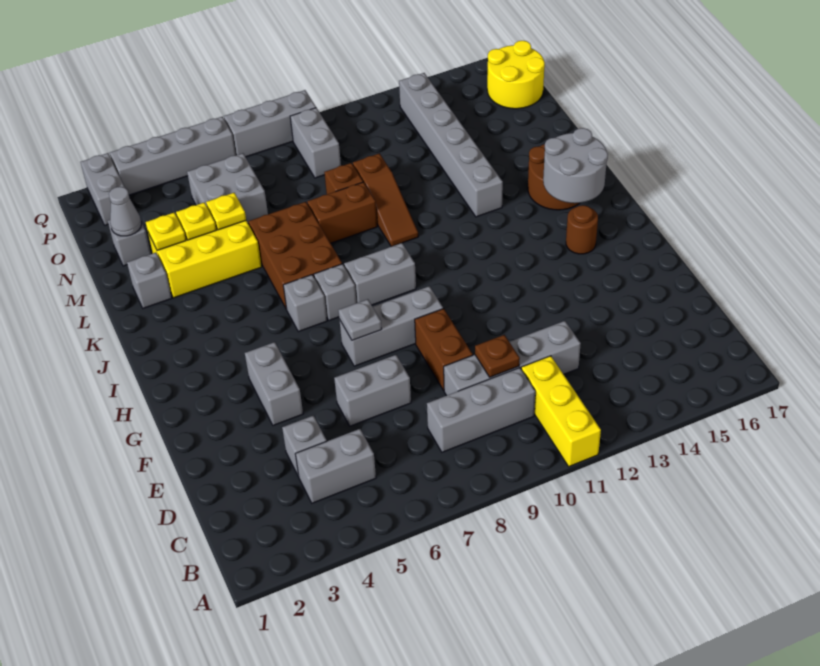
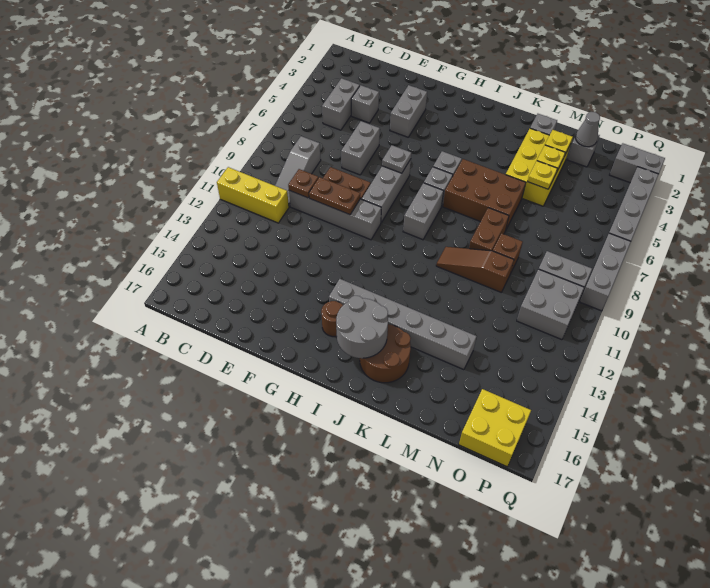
grey brick C8:C10 level 1 -> grey slope C8:C10 level 1 top 8
grey brick D9:D12 level 1 -> grey brick D10:G10 level 1
none -> brown plate E10:F10 level 2
grey brick F4:G4 level 1 -> grey brick F3:F4 level 1
grey brick K13:P13 level 1 -> grey brick H14:M14 level 1
grey brick N5:O6 level 1 -> grey brick O10:P11 level 1
yellow round brick O16:P17 level 1 -> yellow brick O16:P17 level 1

